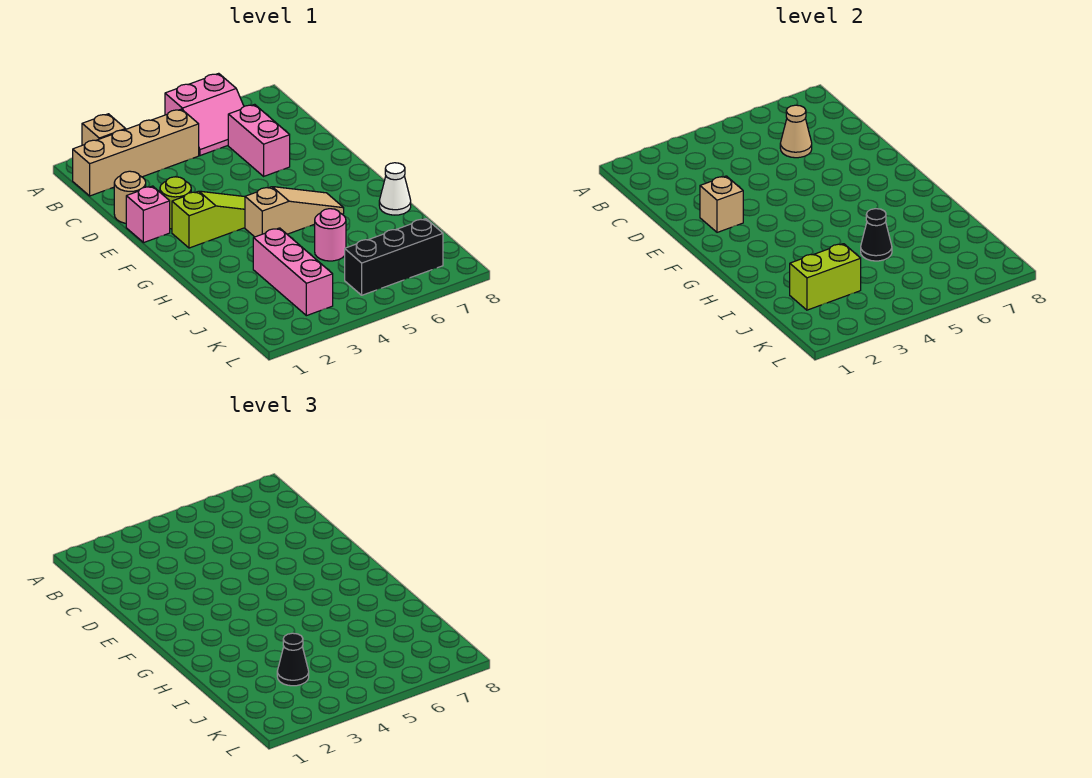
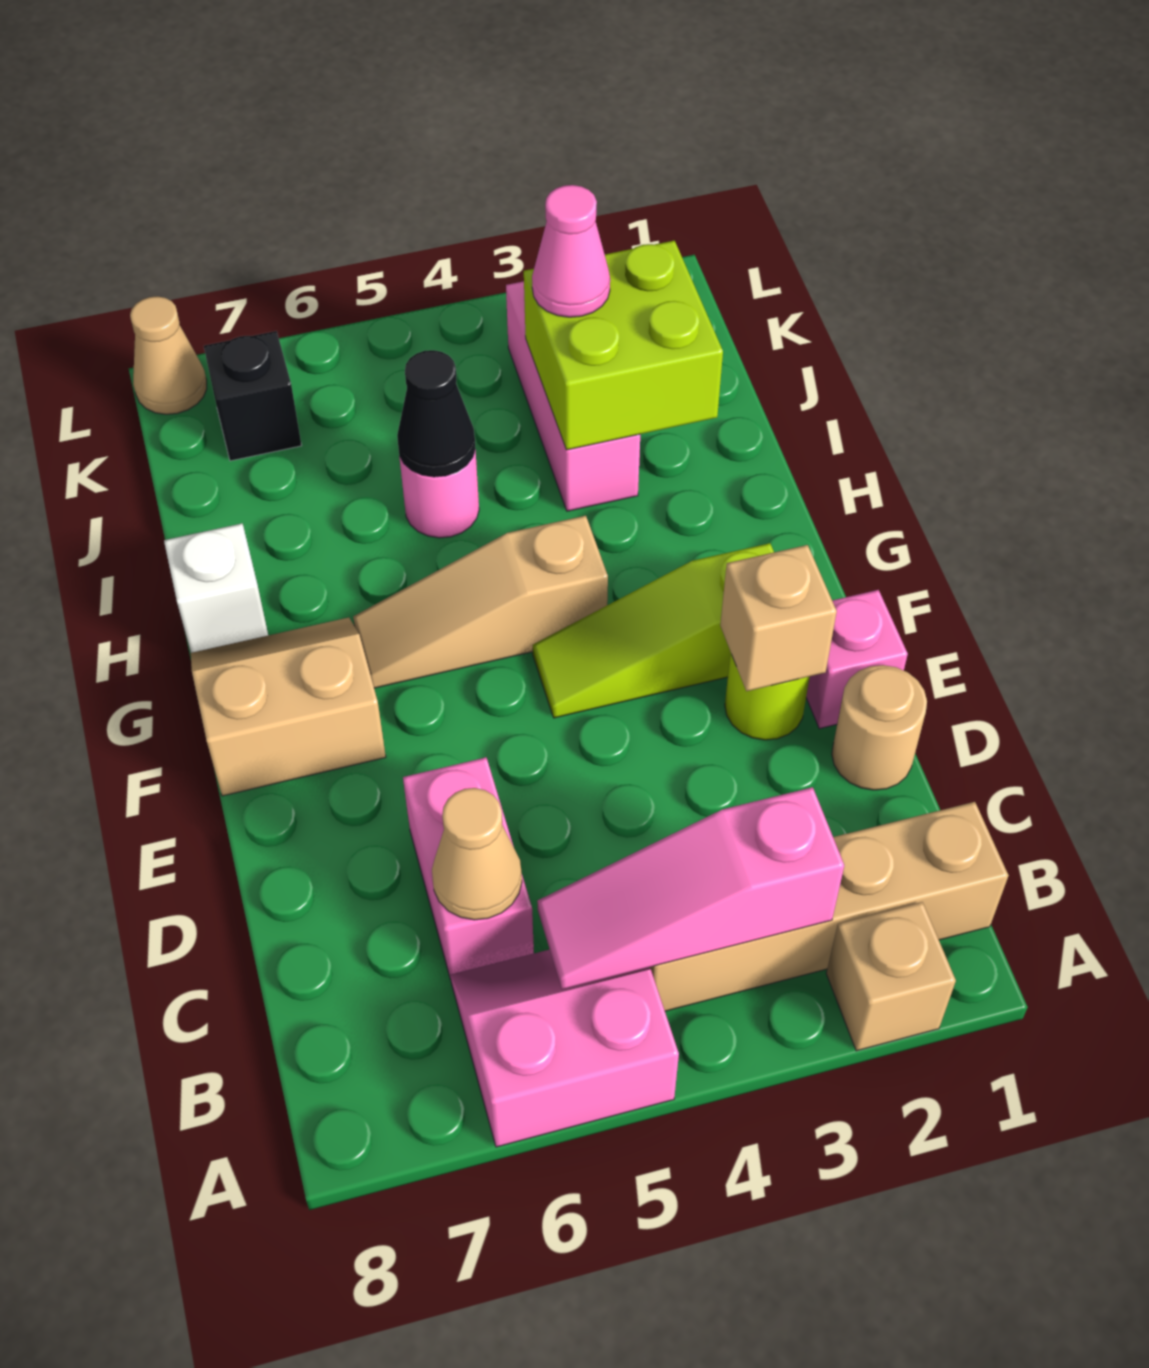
none -> pink slope B3:B5 level 2 top 3
none -> tan slope F7:G8 level 1 top F
white cone H8 level 1 -> white brick H8 level 1
lime brick J2:J3 level 2 -> lime brick I2:J3 level 2
black cone J3 level 3 -> pink cone J3 level 3
black brick K5:K7 level 1 -> black brick K7 level 1
none -> tan cone L8 level 1

